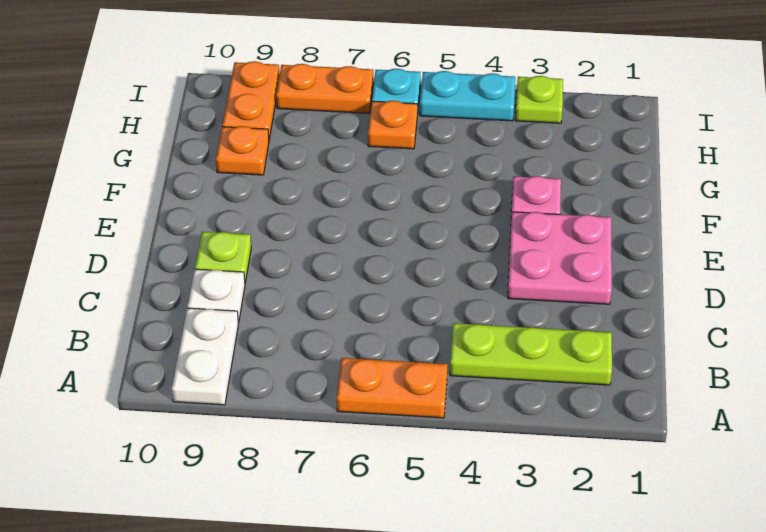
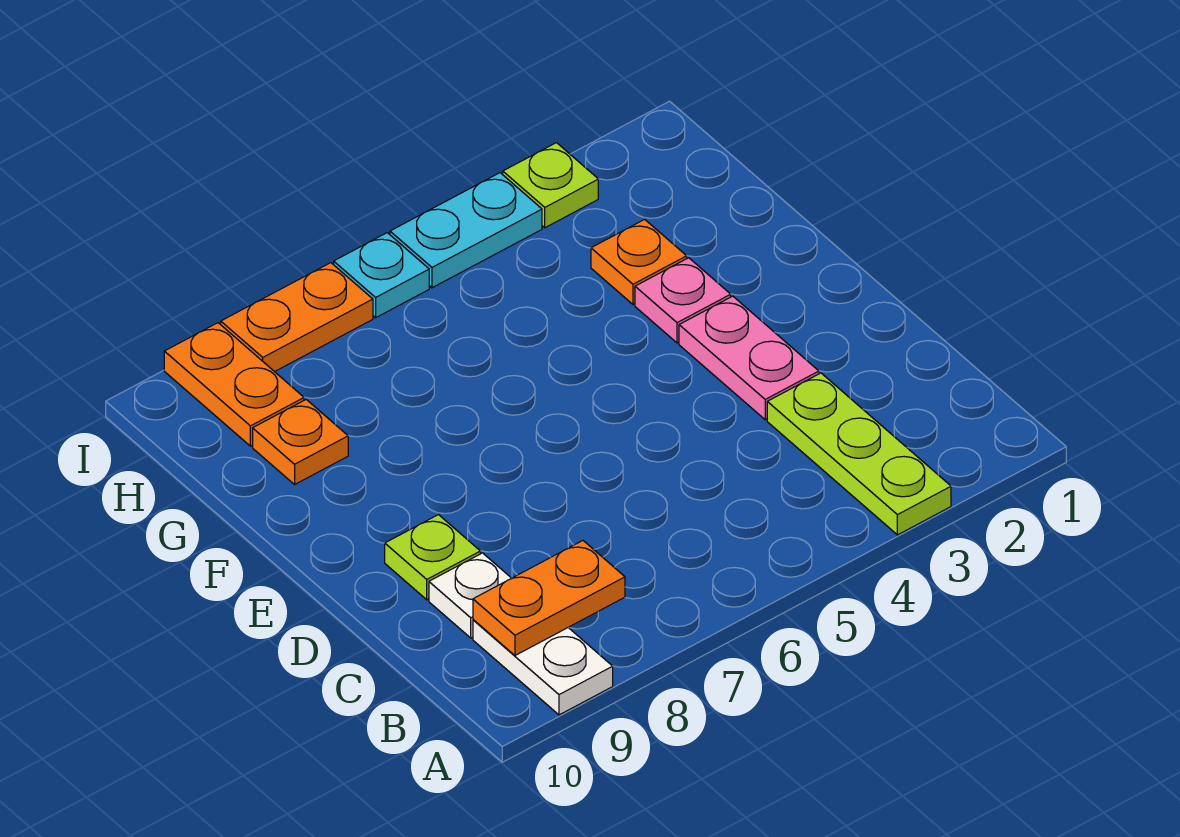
orange plate A5:A6 level 1 -> orange plate B8:B9 level 2
lime plate B2:B4 level 1 -> lime plate A3:C3 level 1
pink plate D2:E3 level 1 -> pink plate D3:E3 level 1
orange plate H6 level 1 -> orange plate G3 level 1

